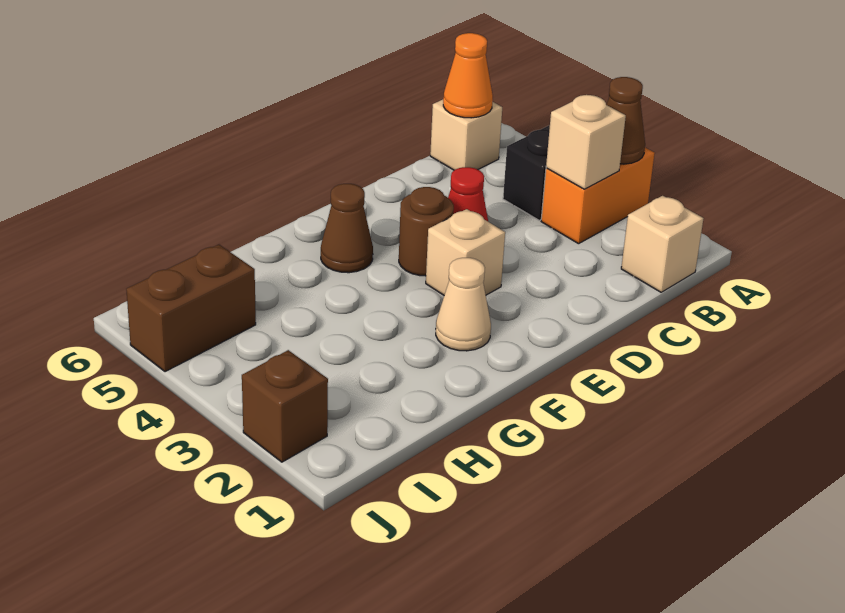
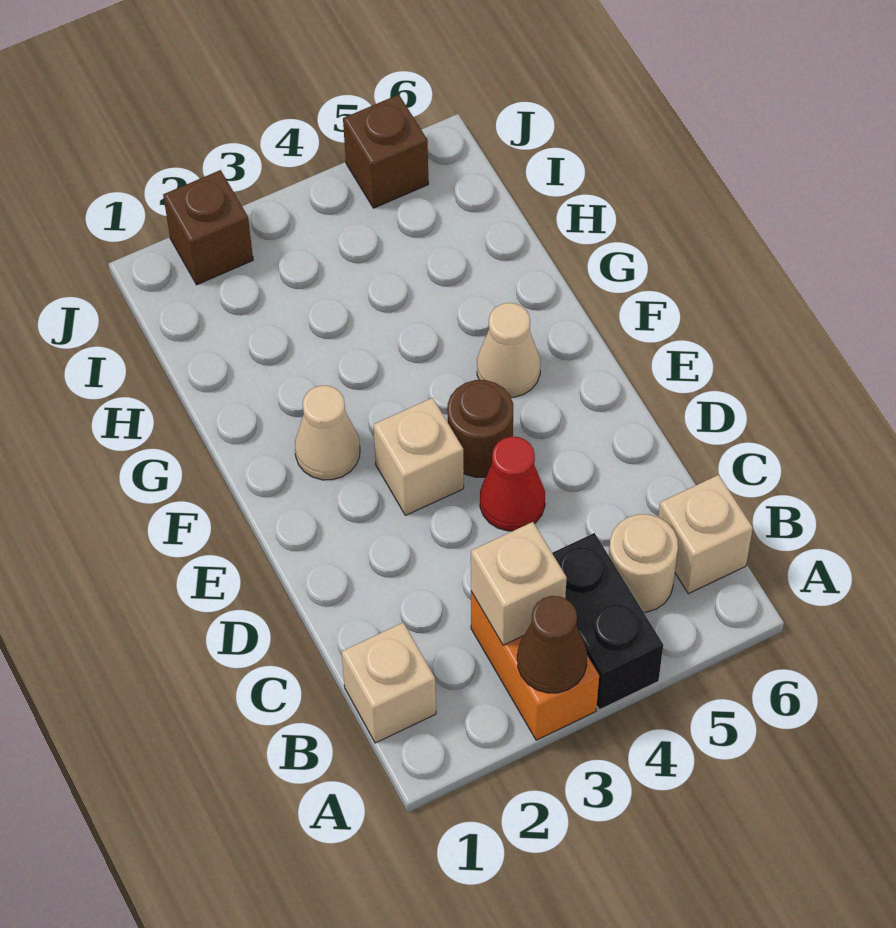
none -> tan round brick B5 level 1
orange cone B6 level 2 -> none
brown cone F5 level 1 -> tan cone F5 level 1
brown brick I5:J5 level 1 -> brown brick J5 level 1

